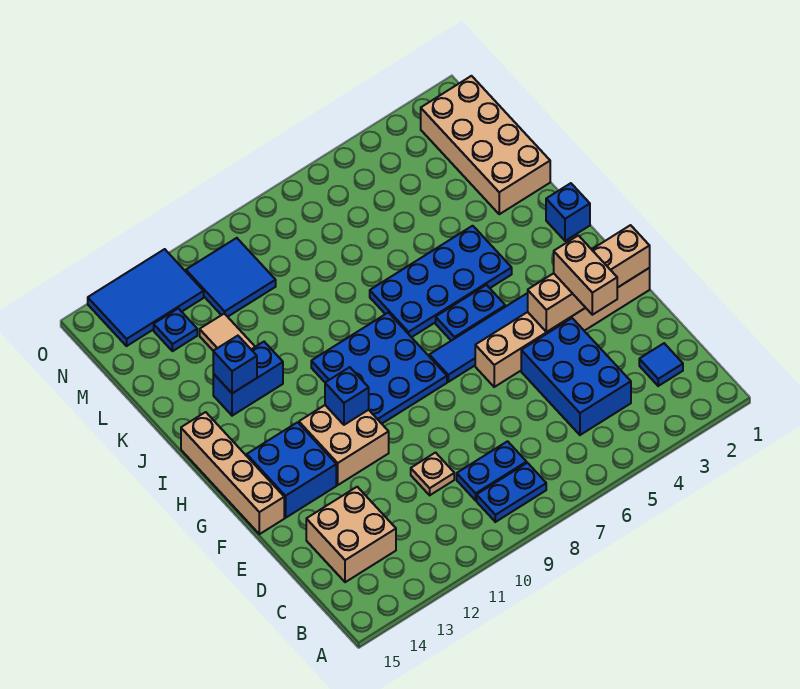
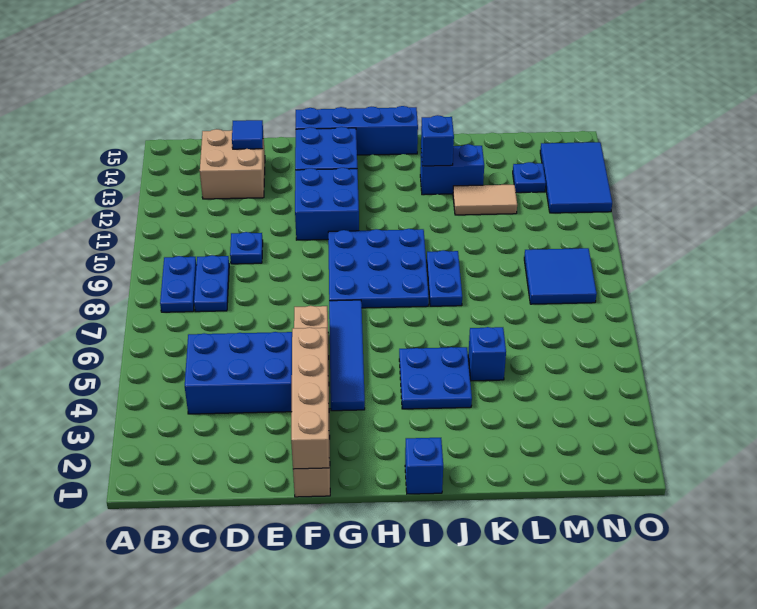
blue tile C2 level 1 -> blue tile D14 level 2
tan plate D10 level 1 -> blue plate D10 level 1
tan brick E3:F3 level 3 -> none
tan brick F11:G12 level 1 -> blue brick F11:G12 level 1
tan brick F15:I15 level 1 -> blue brick F15:I15 level 1
blue brick G11 level 2 -> blue brick K5 level 1
blue plate H5:H6 level 1 -> blue plate J8:J9 level 1
blue plate I4:J7 level 1 -> blue plate I4:J5 level 1
blue brick J12:J13 level 1 -> blue brick J13:K13 level 1
tan brick K1:N2 level 1 -> none
blue tile M10:N11 level 1 -> blue tile M8:N9 level 1

